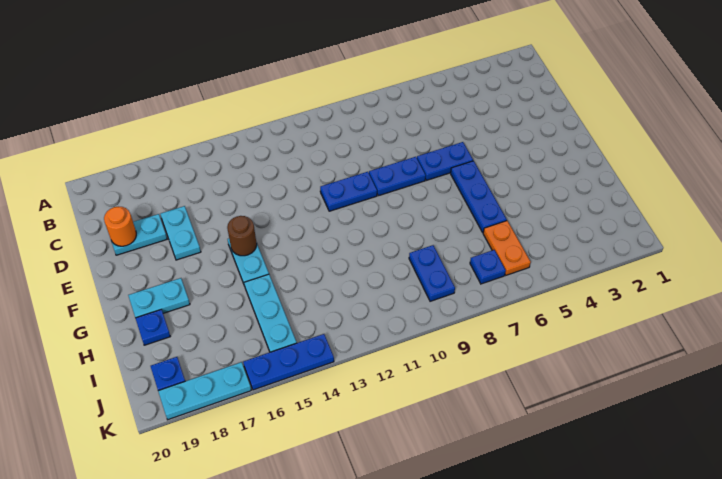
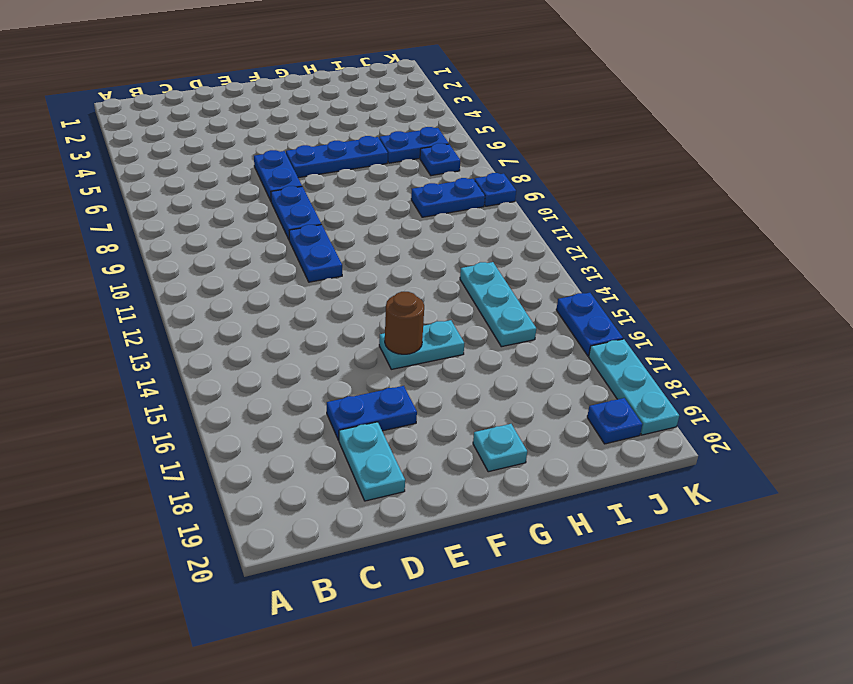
cyan plate D17:E17 level 1 -> blue plate D17:E17 level 1
orange round brick D19 level 2 -> none
cyan plate G18:G19 level 1 -> cyan plate G19 level 1
cyan plate H15:J15 level 1 -> cyan plate I13:I15 level 1
blue plate H19 level 1 -> blue plate K9 level 1
orange plate I6:J6 level 1 -> blue plate I6:J6 level 1
blue plate K14:K16 level 1 -> blue plate K15:K16 level 1

